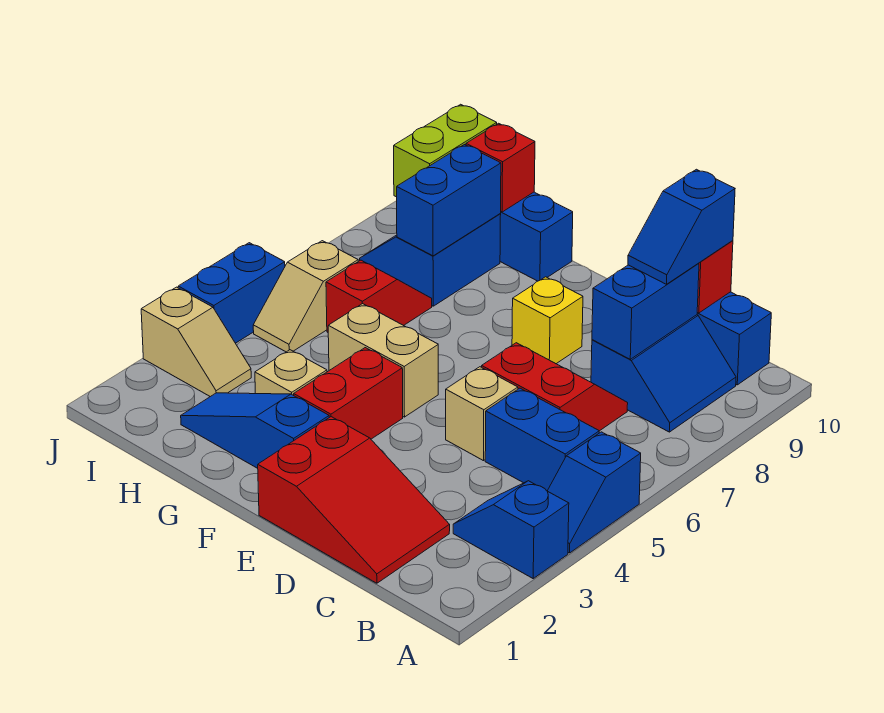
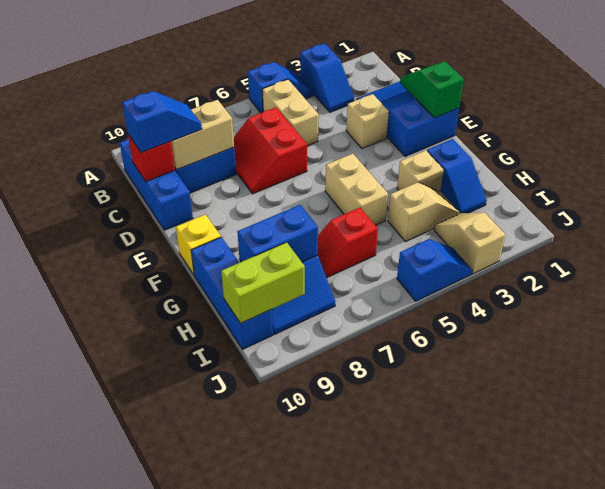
blue brick B5:C5 level 1 -> tan brick B5:C5 level 1
red slope C1:E2 level 1 top E -> blue slope C1:E2 level 1 top E
blue brick C8:C9 level 2 -> tan brick C8:C9 level 2
none -> green slope D1:E1 level 2 top E
tan brick D5 level 1 -> tan brick D3 level 1
yellow brick E8 level 1 -> yellow brick F10 level 1
blue slope F2:H2 level 1 top F -> blue slope G2:H2 level 1 top G
red brick F3:F4 level 1 -> none
red brick H10 level 2 -> none
tan slope I5:I6 level 1 top 6 -> tan slope H3:H4 level 1 top 4
blue brick J4:J5 level 1 -> blue slope J4:J5 level 1 top 5

